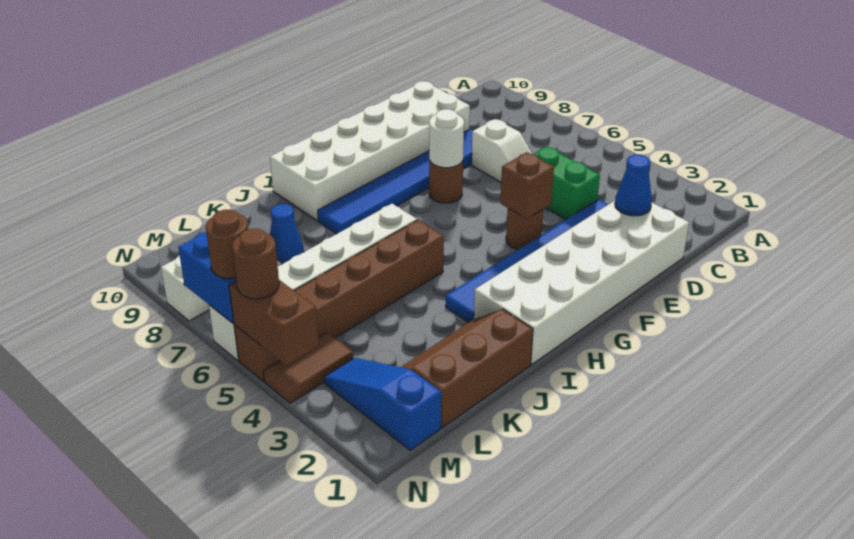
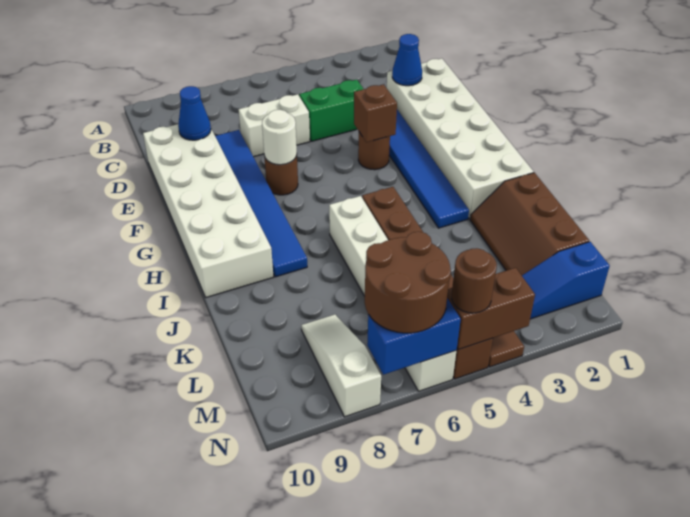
white slope D6:D7 level 1 top 7 -> white brick D6:D7 level 1
blue cone K8 level 1 -> blue cone D9 level 2
brown round brick N6 level 3 -> brown round brick M6:N7 level 3

